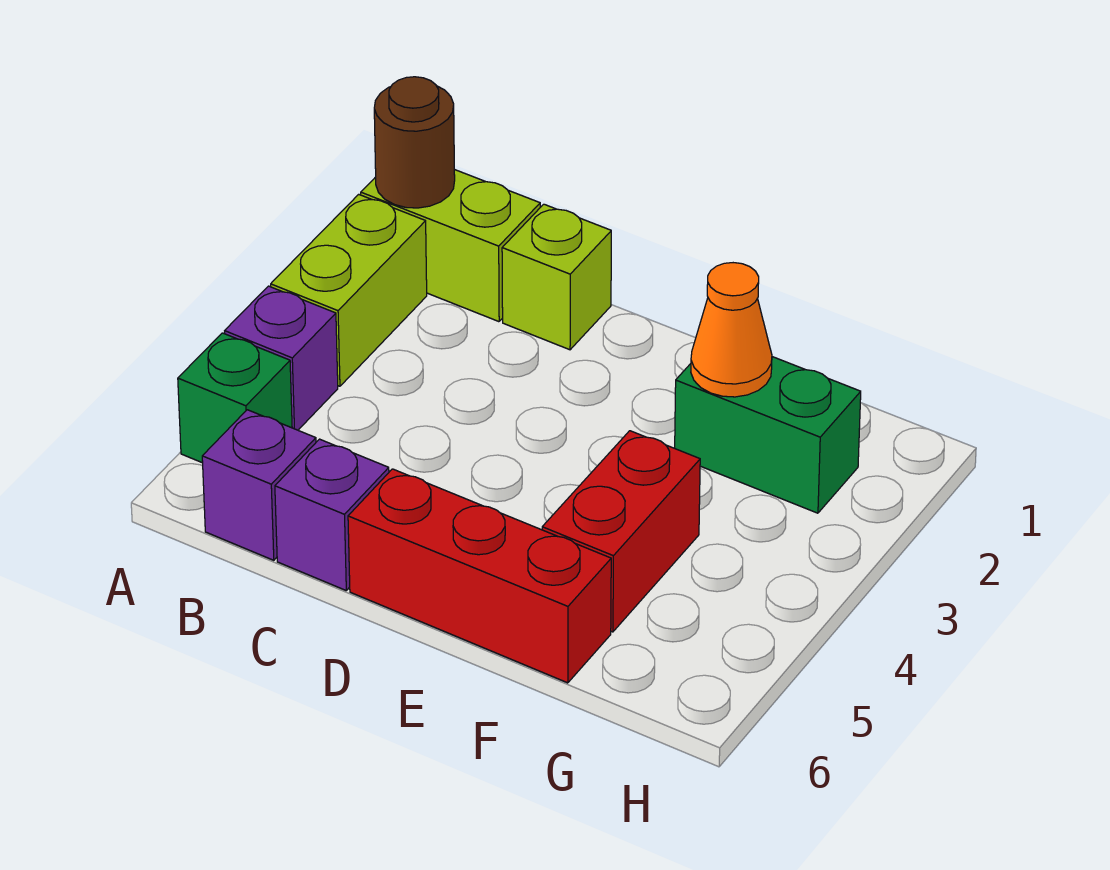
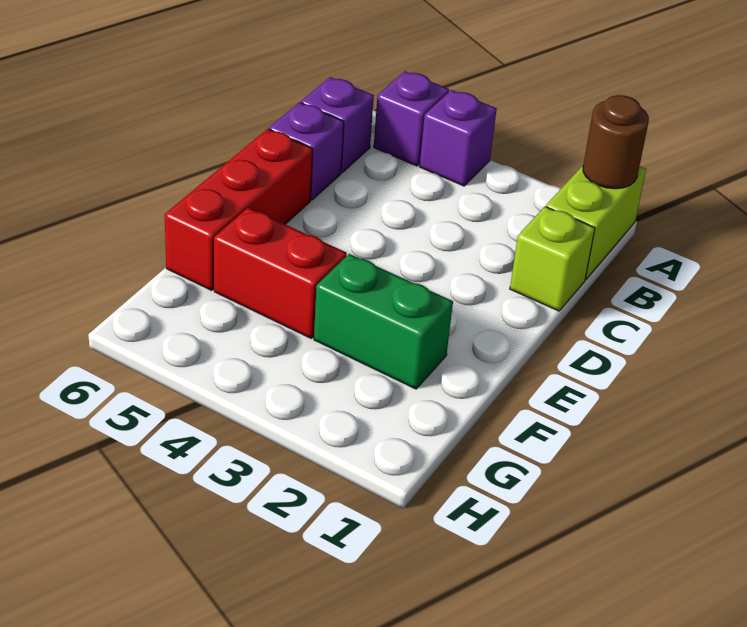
lime brick A2:A3 level 1 -> none
green brick A5 level 1 -> purple brick A5 level 1
green brick F2:G2 level 1 -> green brick F2:F3 level 1
orange cone F2 level 2 -> none

